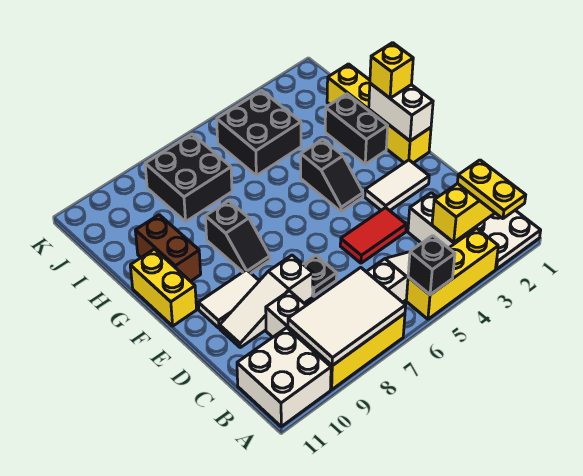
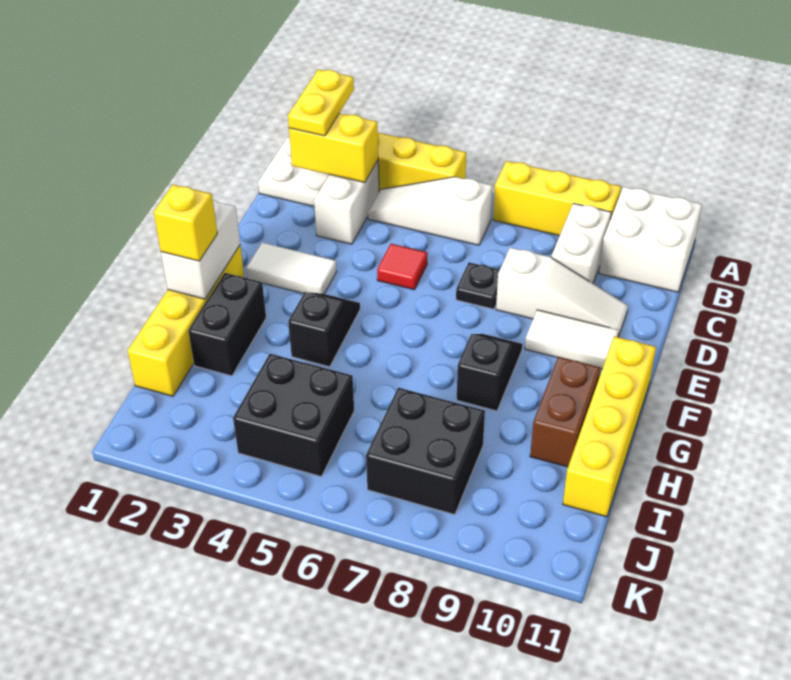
black brick A5 level 2 -> none
white tile A7:B9 level 2 -> none
red tile D4:D5 level 1 -> red tile D5 level 1
yellow brick F11:G11 level 1 -> yellow brick F11:I11 level 1

